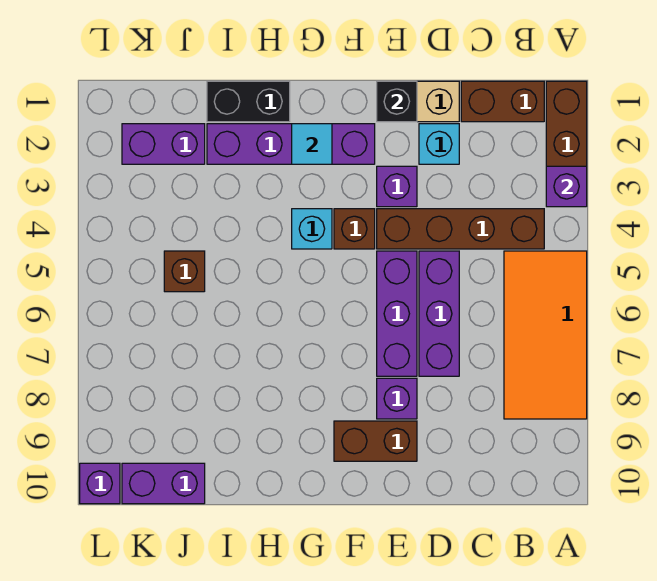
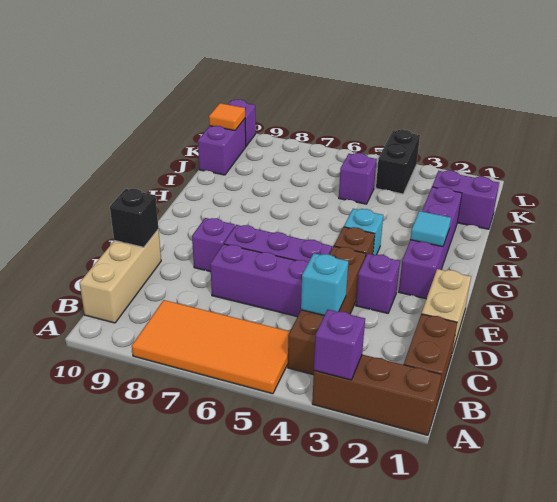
none -> tan brick B10:D10 level 1
cyan brick D2 level 1 -> cyan brick C4 level 2
black brick E1 level 2 -> black brick D10 level 2
brown brick E9:F9 level 1 -> none
black brick H1:I1 level 1 -> black brick K4:L4 level 1
purple brick J2:K2 level 1 -> purple brick J1:J2 level 1
brown brick J5 level 1 -> purple brick J5 level 1
none -> orange tile K10 level 2

